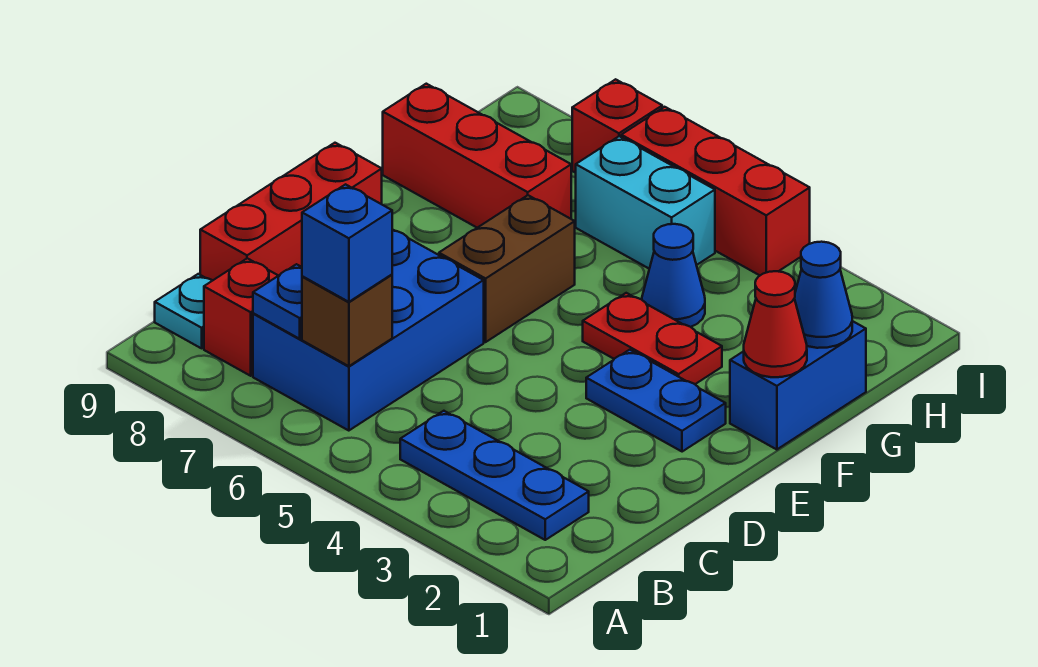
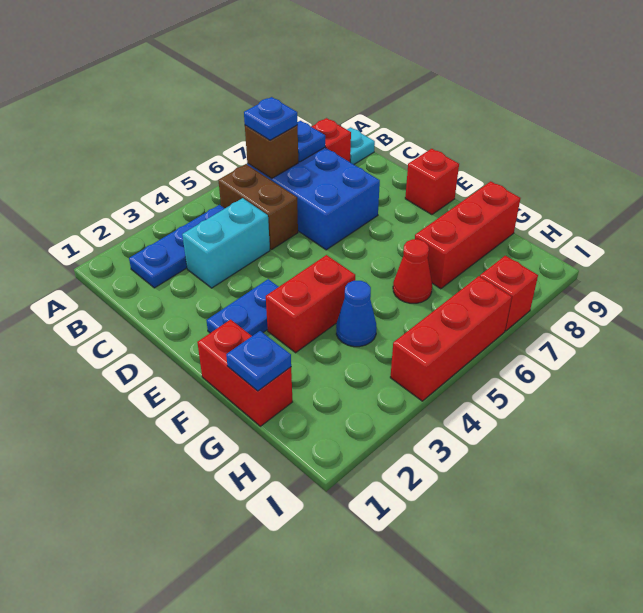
blue brick B6 level 3 -> blue plate B6 level 3
red brick C9:E9 level 1 -> red brick E9 level 1
brown brick E6:F6 level 1 -> brown brick B5:C5 level 1
blue brick F1:G1 level 1 -> red brick F1:G1 level 1
red cone F1 level 2 -> red cone G6 level 1
red plate F3:F4 level 1 -> red brick F3:F4 level 1
blue cone G1 level 2 -> blue plate G1 level 2
cyan brick H5:H6 level 1 -> cyan brick C3:C4 level 1

